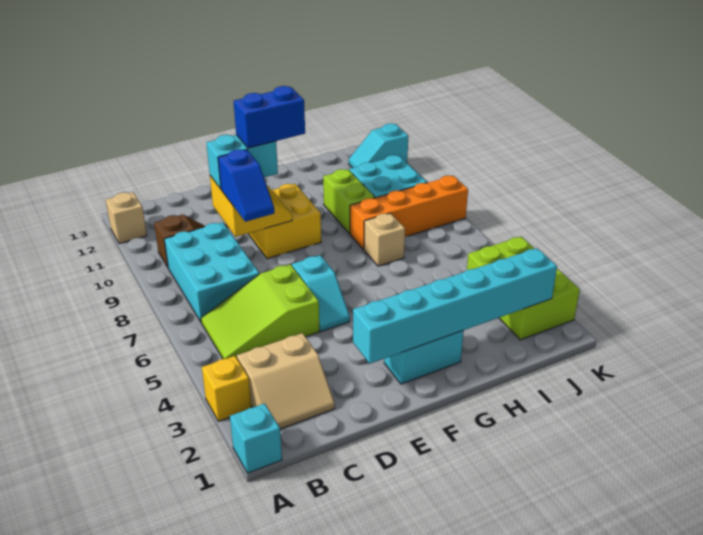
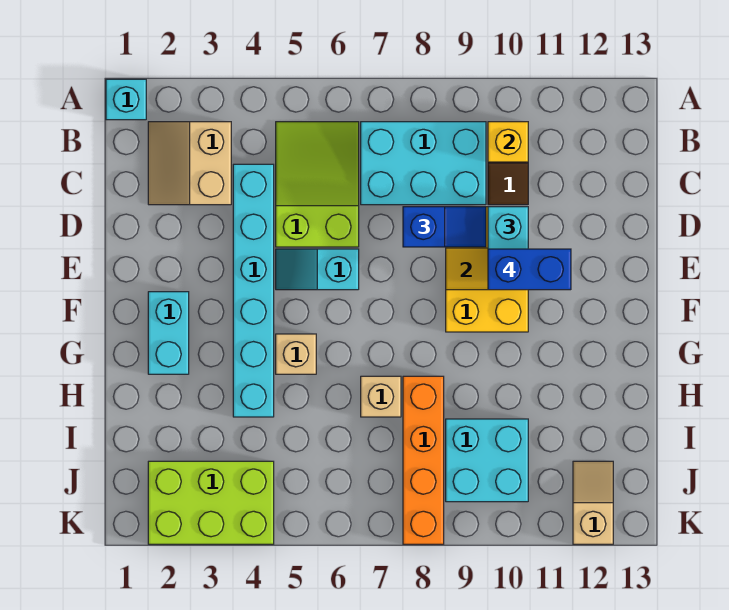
yellow brick A3 level 1 -> yellow brick B10 level 2
tan brick A12 level 1 -> tan brick G5 level 1
blue slope D8:D9 level 3 top 9 -> blue slope D8:D9 level 3 top 8
cyan brick E2:J2 level 2 -> cyan brick C4:H4 level 1
blue brick E10:F10 level 4 -> blue brick E10:E11 level 4
lime brick H9:H10 level 1 -> none
cyan slope J12:K12 level 1 top K -> tan slope J12:K12 level 1 top K

